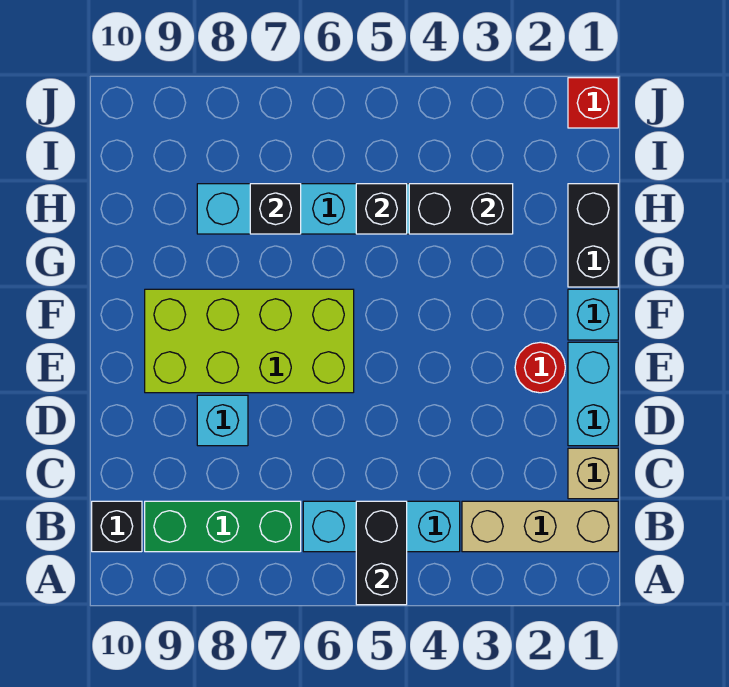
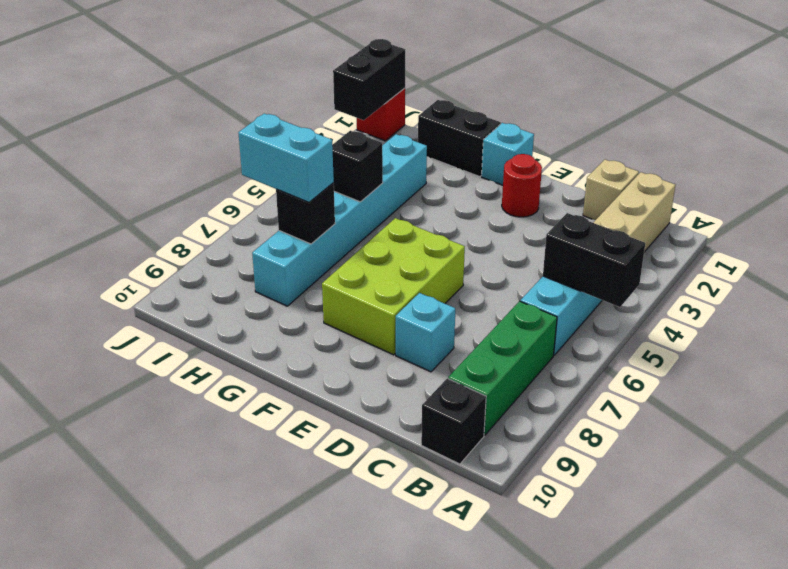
cyan brick D1:E1 level 1 -> cyan brick H7:I7 level 3
lime brick E6:F9 level 1 -> lime brick E6:F8 level 1
black brick H3:H4 level 2 -> black brick J1:J2 level 2

